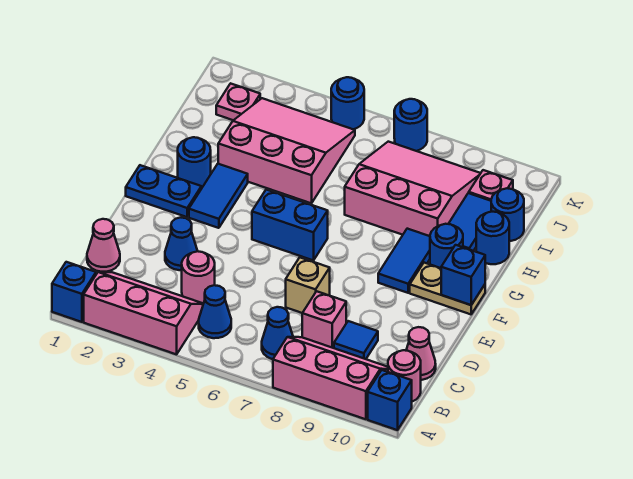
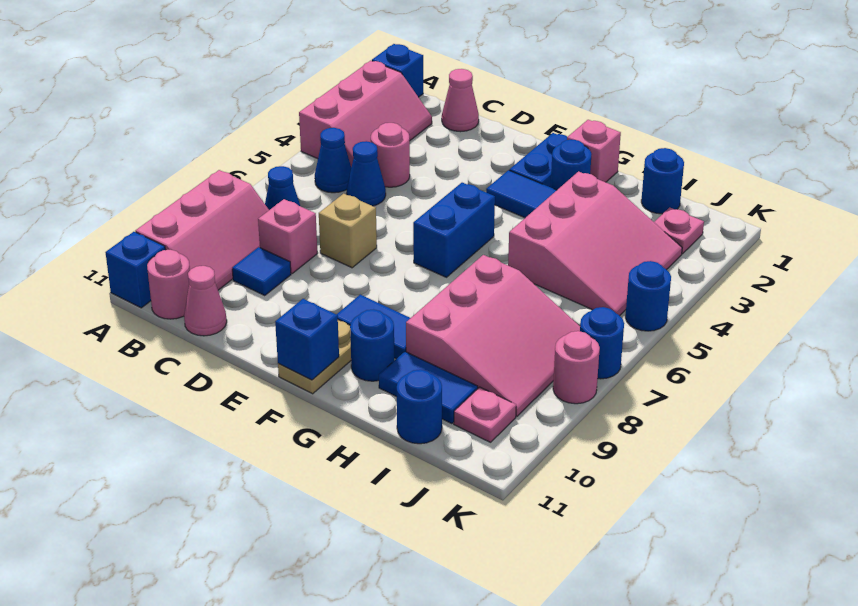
blue cone D3 level 1 -> blue cone C5 level 1
none -> pink brick G1 level 1
blue round brick H11 level 1 -> blue round brick I1 level 1
none -> pink round brick K8 level 1

